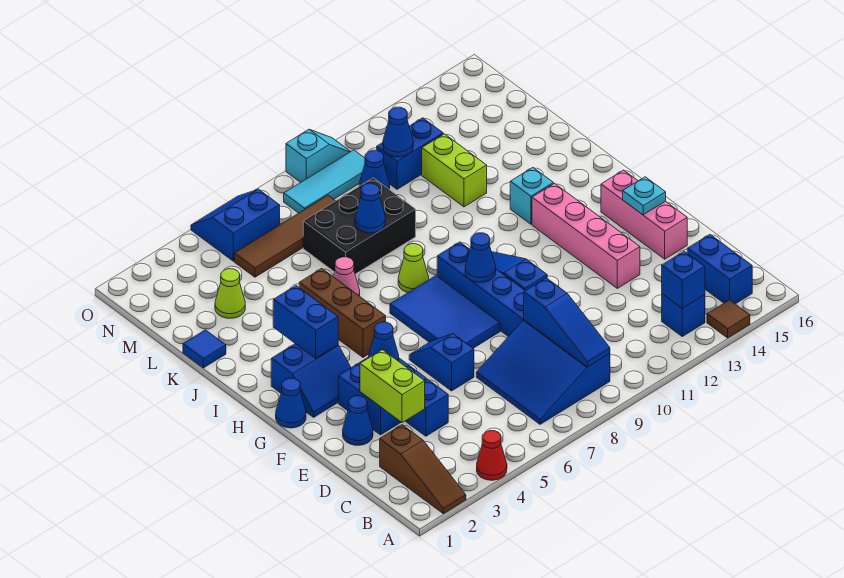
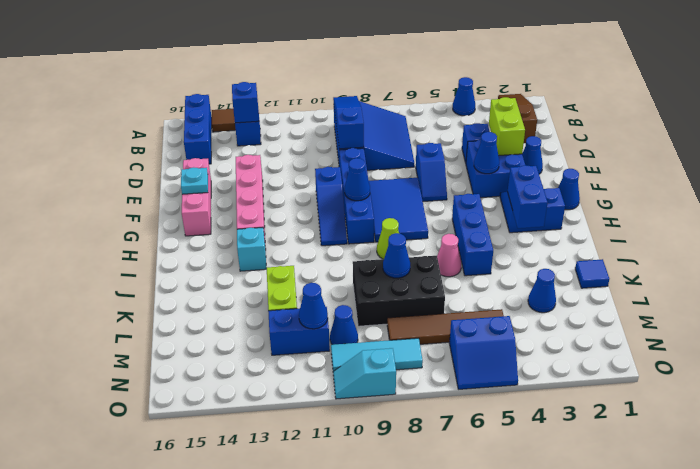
red cone A4 level 1 -> blue cone A4 level 1
blue brick B15:C15 level 1 -> blue brick A15:C15 level 1
brown brick H5:J5 level 1 -> blue brick H5:J5 level 1
lime cone L3 level 1 -> blue cone L3 level 1

